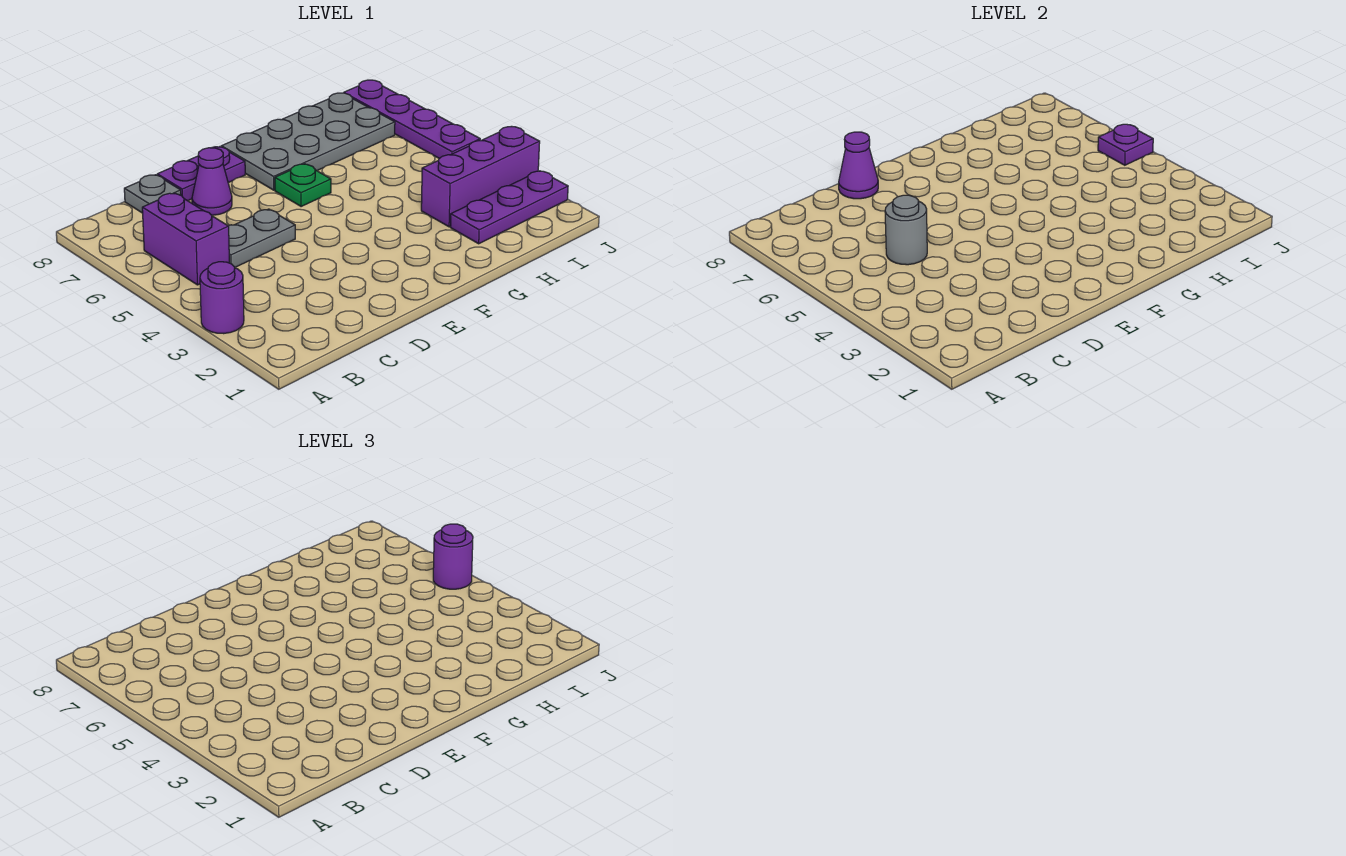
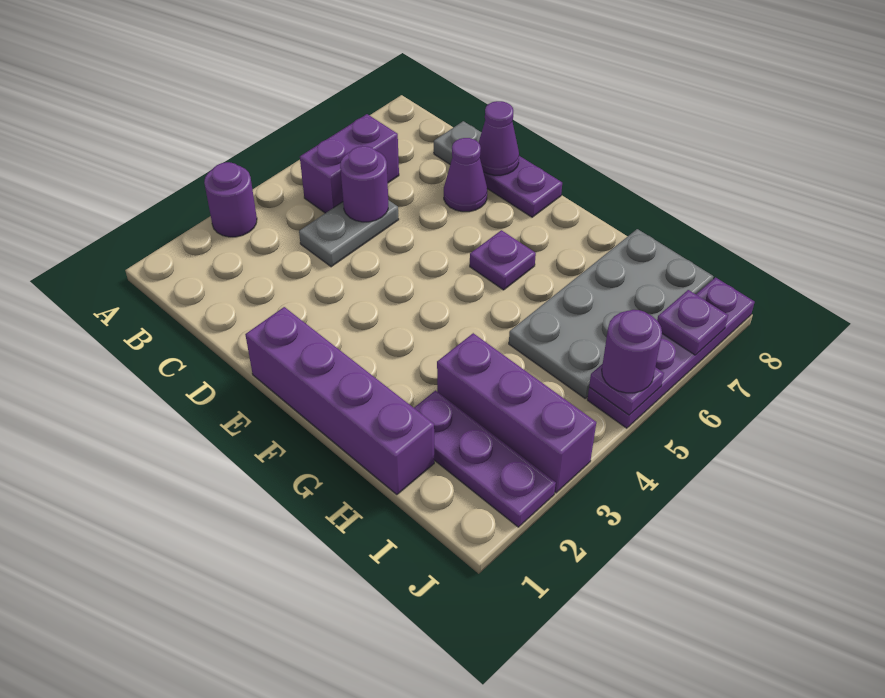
grey plate C5:D5 level 1 -> grey plate C4:C5 level 1
grey round brick C5 level 2 -> purple round brick C5 level 2
none -> purple brick E1:H1 level 1
green plate F6 level 1 -> purple plate F6 level 1
grey plate F7:I8 level 1 -> grey plate H5:I8 level 1
none -> purple plate J7 level 2

